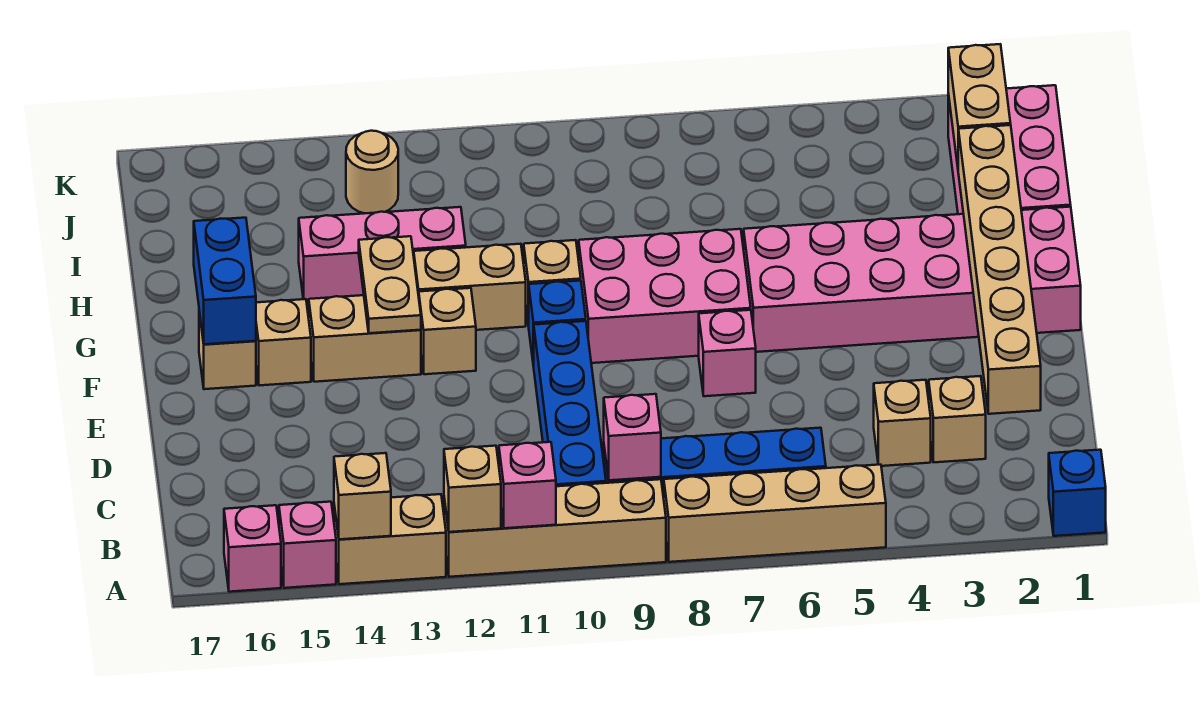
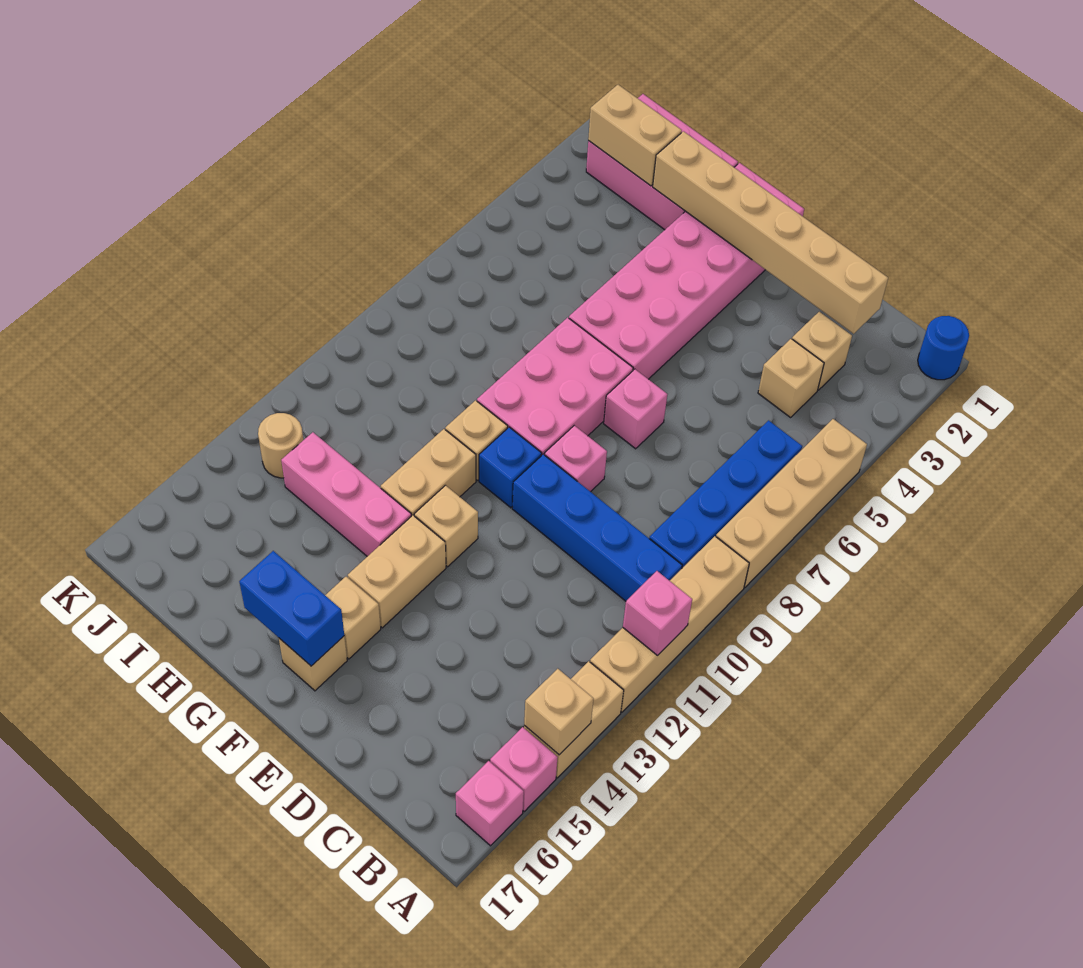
blue brick A1 level 1 -> blue round brick A1 level 1
tan brick A12 level 2 -> none
pink brick B9 level 2 -> pink brick E9 level 1
tan plate F13:G13 level 2 -> none
pink brick H12:H14 level 1 -> pink brick G13:I13 level 1

